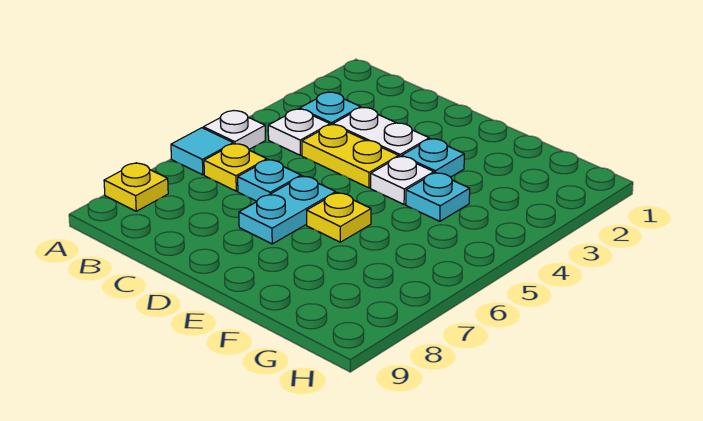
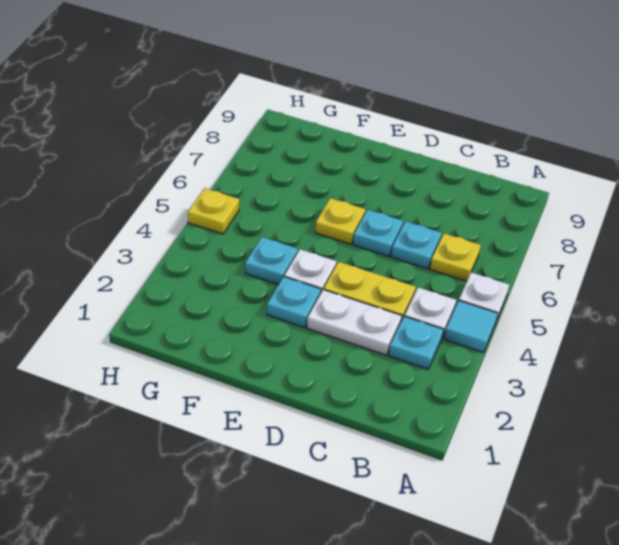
cyan tile A6 level 1 -> cyan tile A4 level 1
yellow plate A8 level 1 -> yellow plate H5 level 1
cyan plate D6:D7 level 1 -> cyan plate D6 level 1

